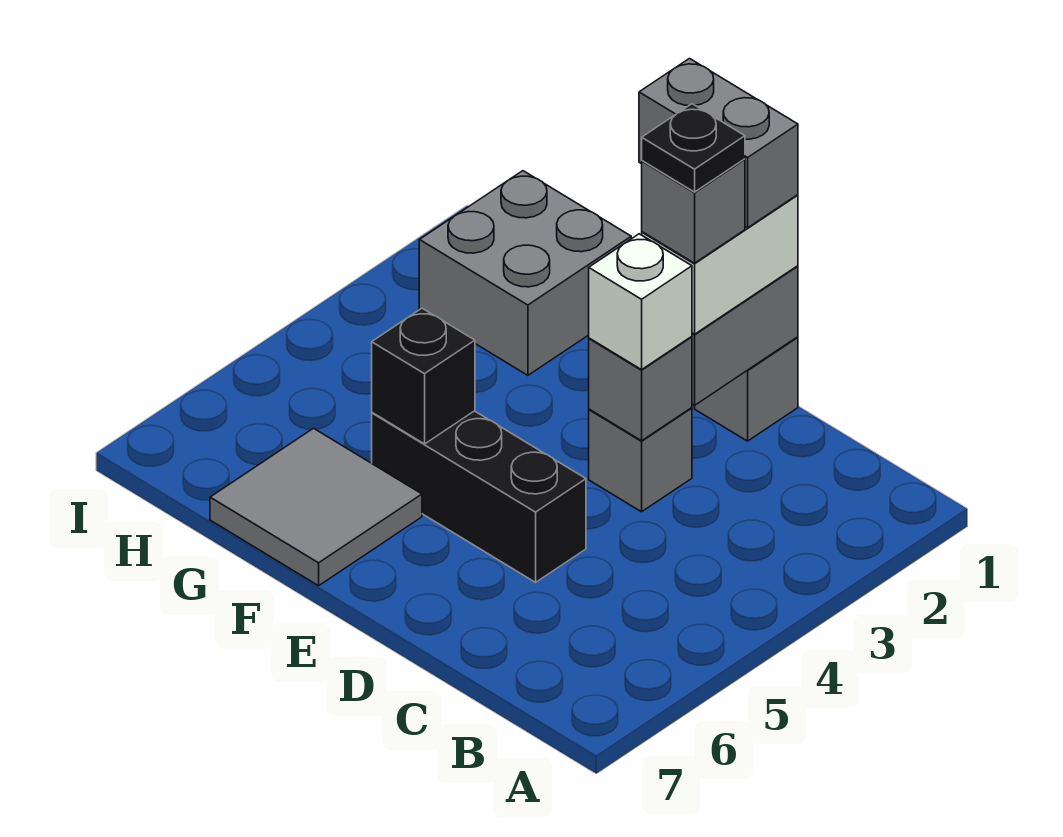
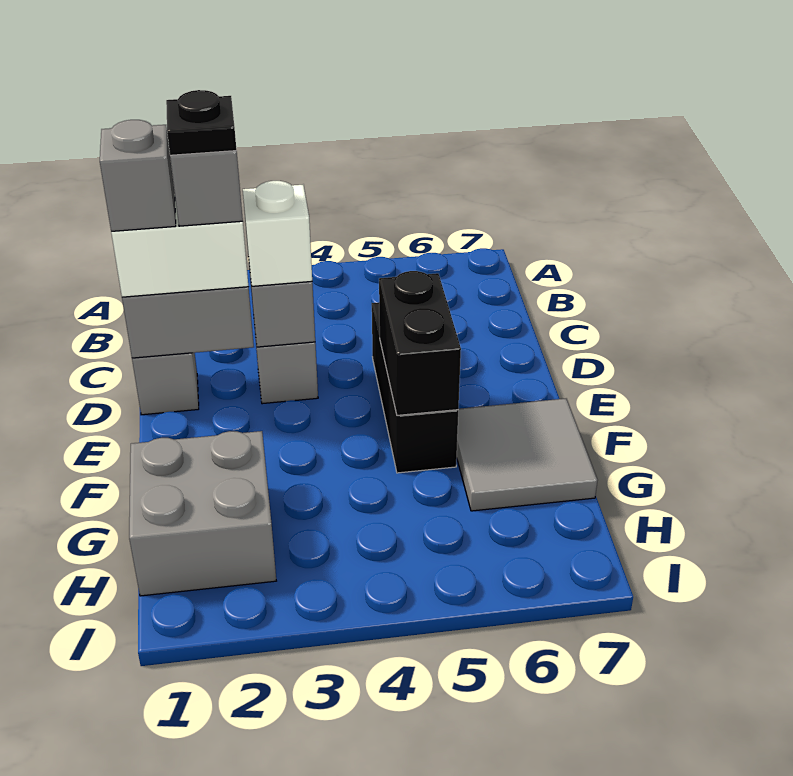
grey brick D1:E1 level 4 -> grey brick D1 level 4
black brick F5 level 2 -> black brick E5:F5 level 2

